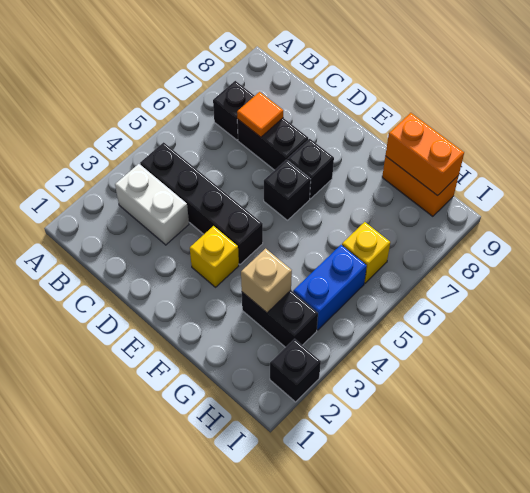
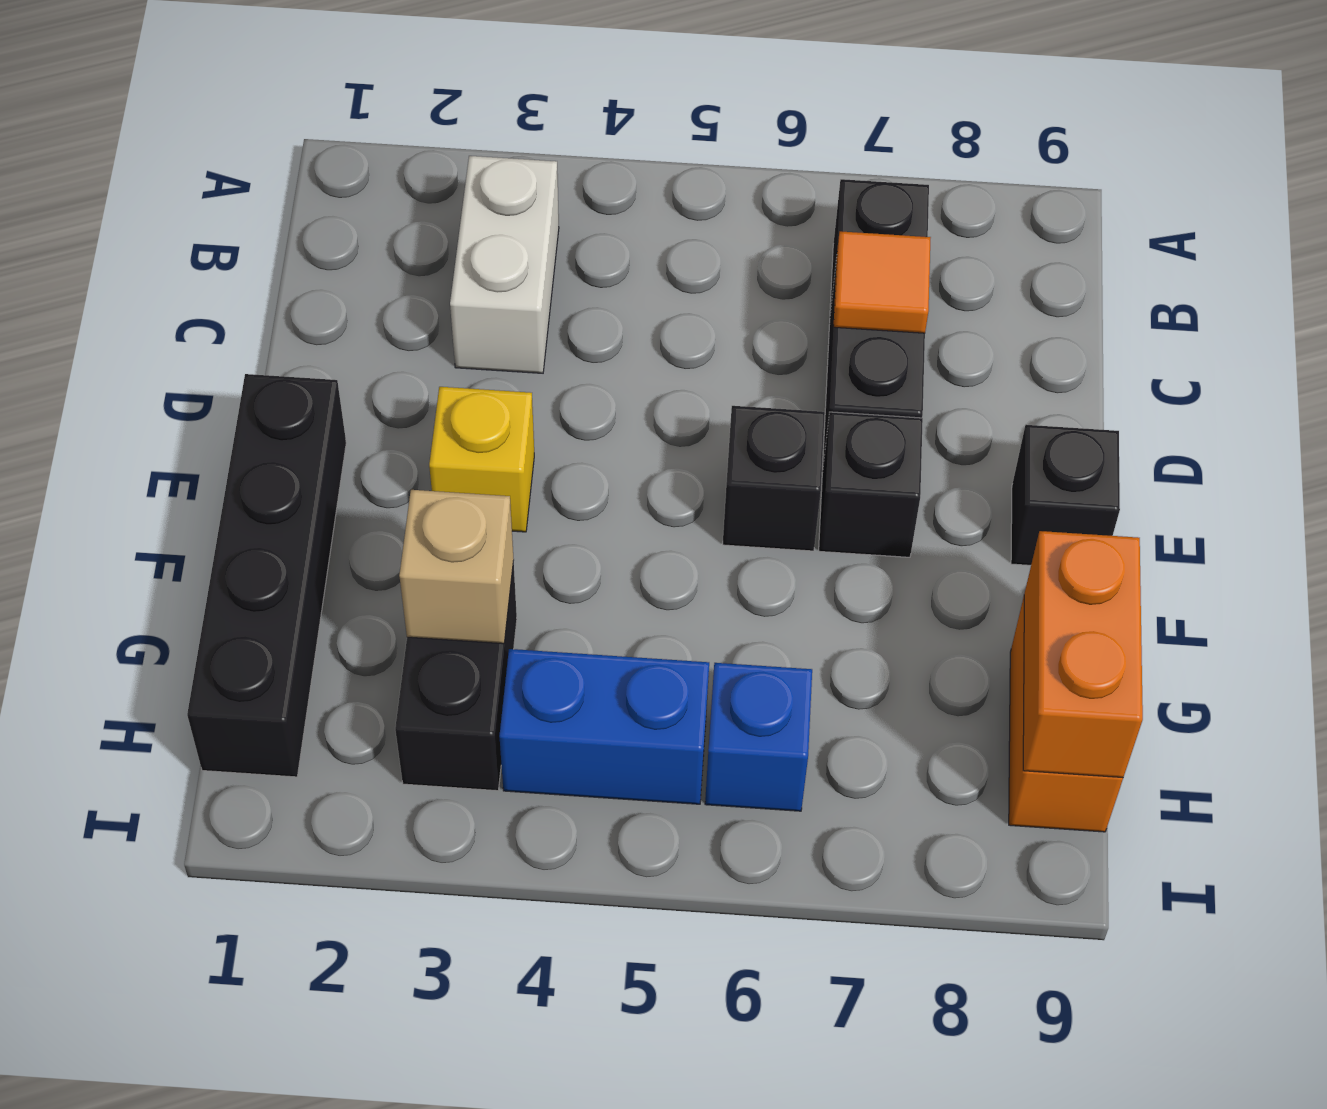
black brick B4:E4 level 1 -> black brick E1:H1 level 1
yellow brick H6 level 1 -> blue brick H6 level 1
black brick I2 level 1 -> black brick E9 level 1

